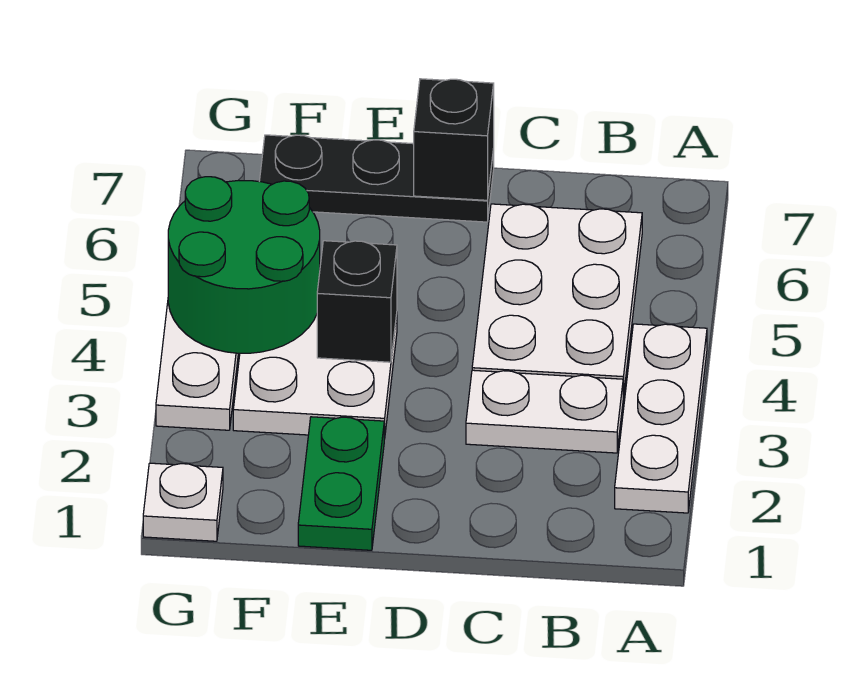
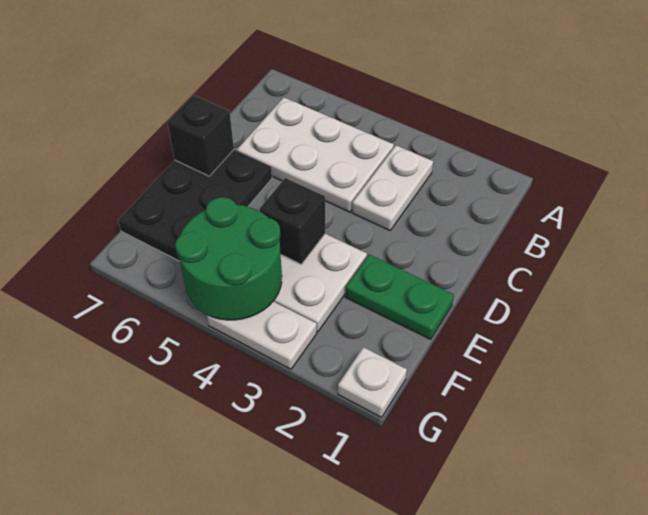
white plate A2:A4 level 1 -> none
black plate D7:F7 level 1 -> black plate D6:F7 level 1

